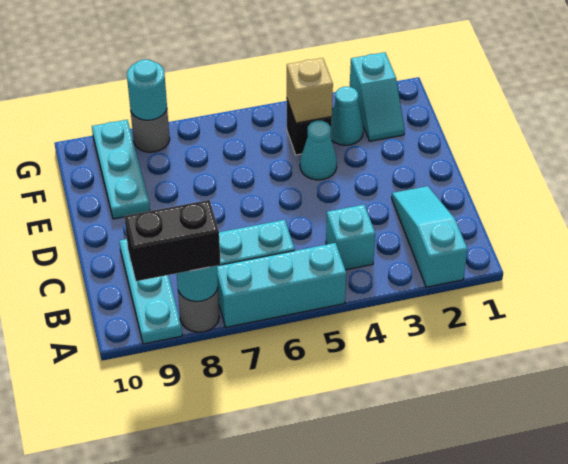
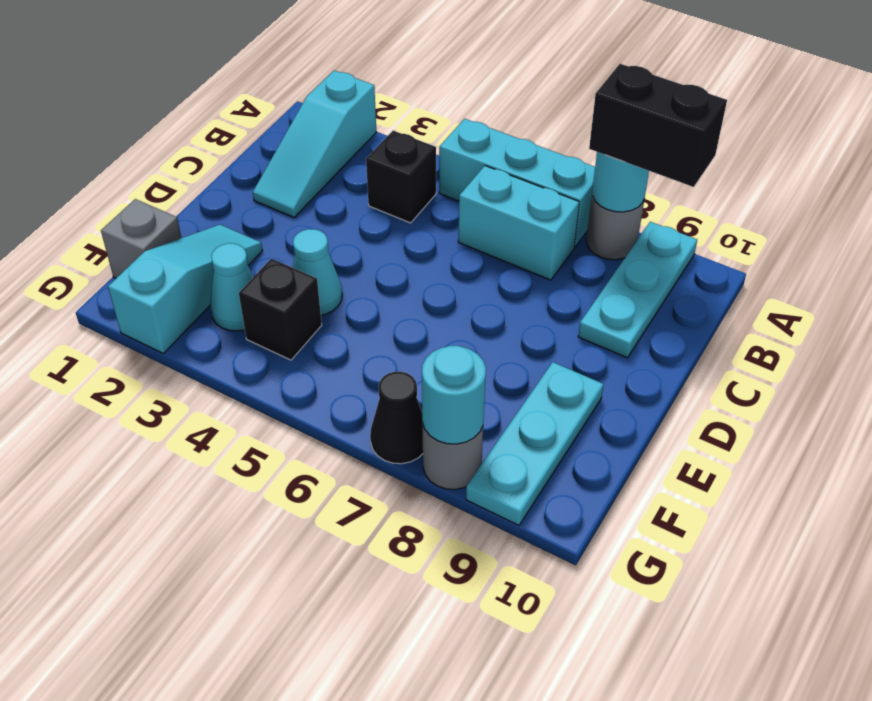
cyan brick B4 level 1 -> black brick B4 level 1
none -> grey brick F1 level 1
cyan slope F2:G2 level 1 top G -> cyan slope E2:G2 level 1 top G
tan brick F4 level 2 -> none
none -> black cone G7 level 1

